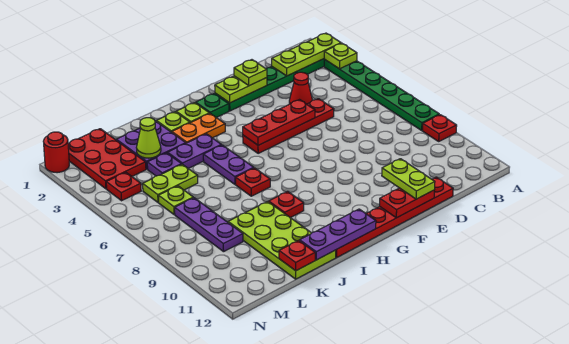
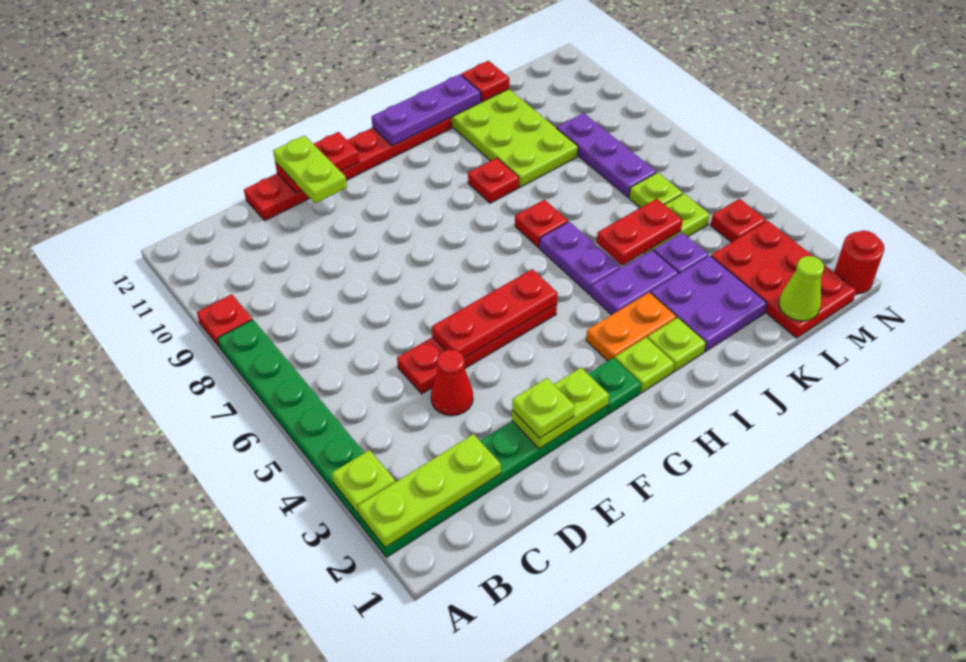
none -> red plate J5:K5 level 2
lime cone K3 level 2 -> lime cone L1 level 2

